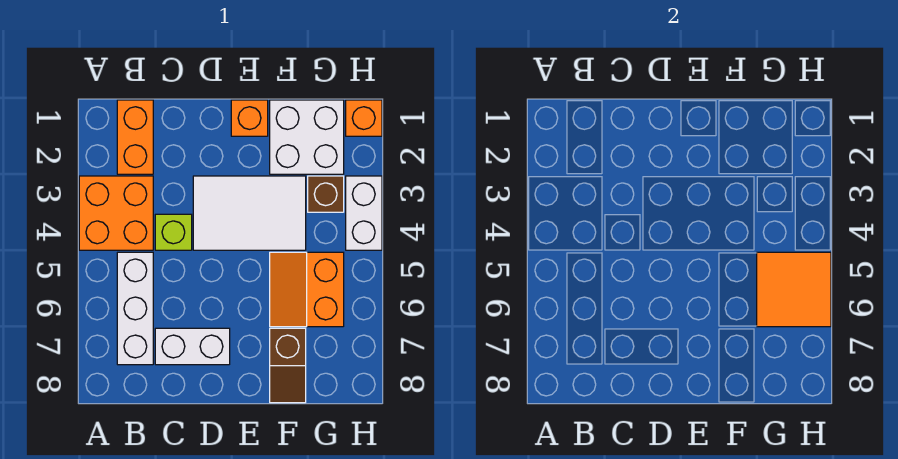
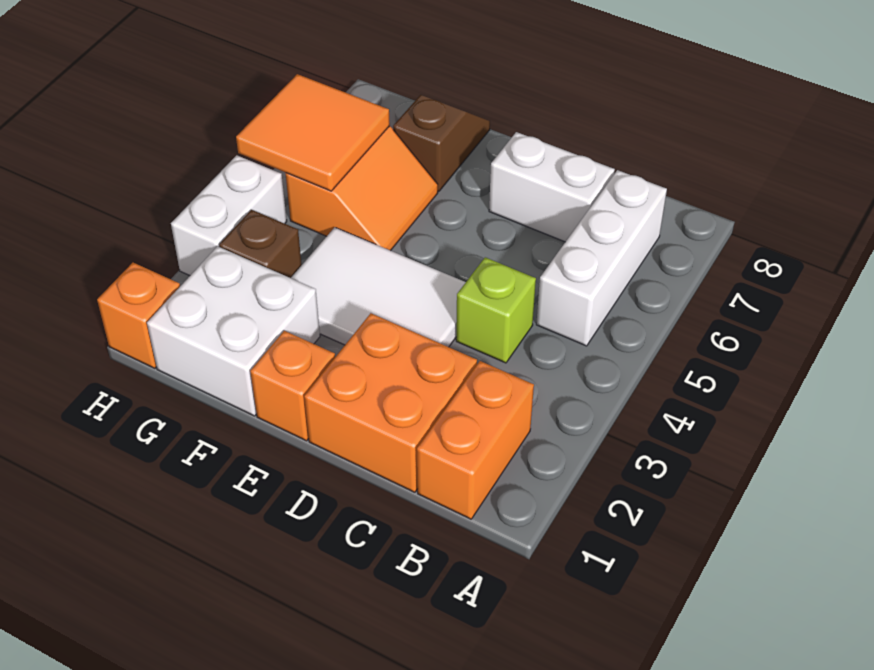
orange brick A3:B4 level 1 -> orange brick C1:D2 level 1

